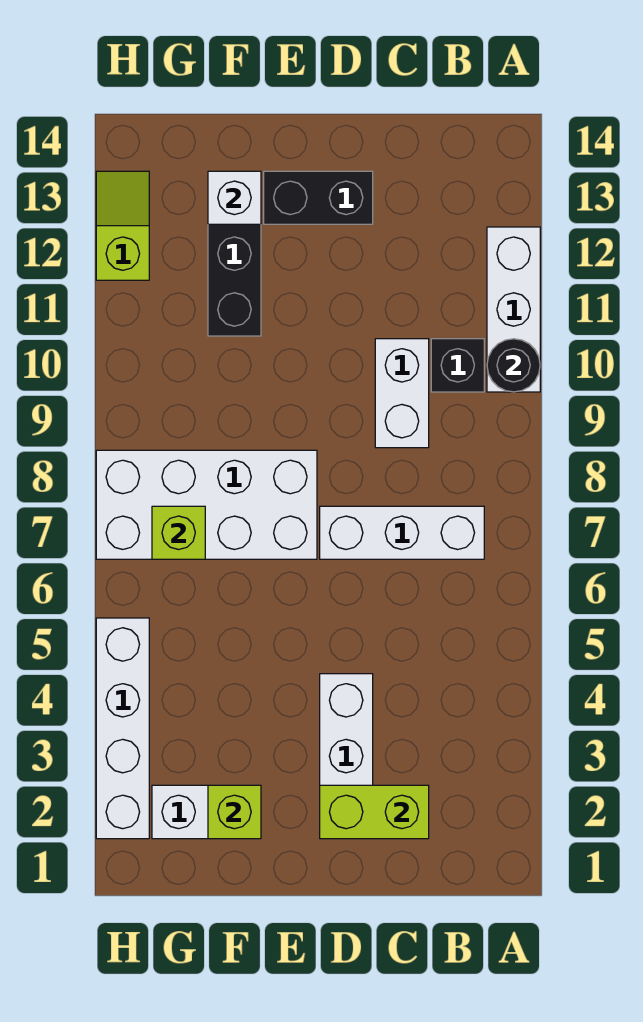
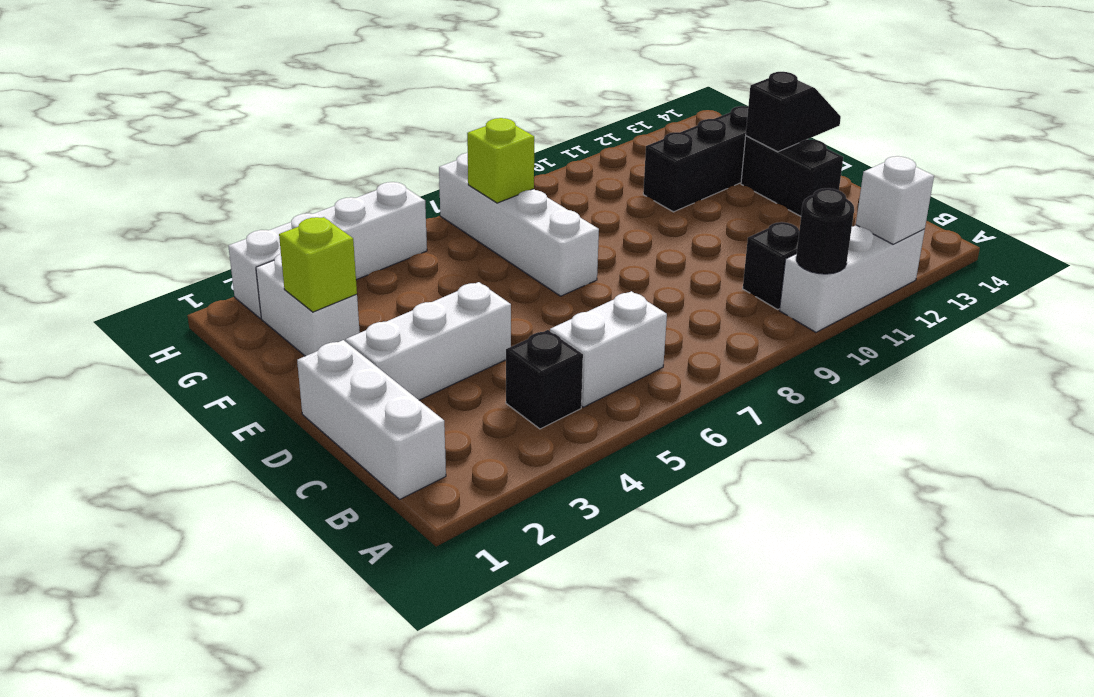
none -> black brick B4 level 1
white brick B7:D7 level 1 -> white brick B1:D1 level 1
lime brick C2:D2 level 2 -> none
white brick C9:C10 level 1 -> white brick B5:B6 level 1
white brick E7:H8 level 1 -> white brick E7:H7 level 1
none -> black slope E13:E14 level 2 top 13
white brick F13 level 2 -> white brick A12 level 2
lime slope H12:H13 level 1 top 12 -> none

